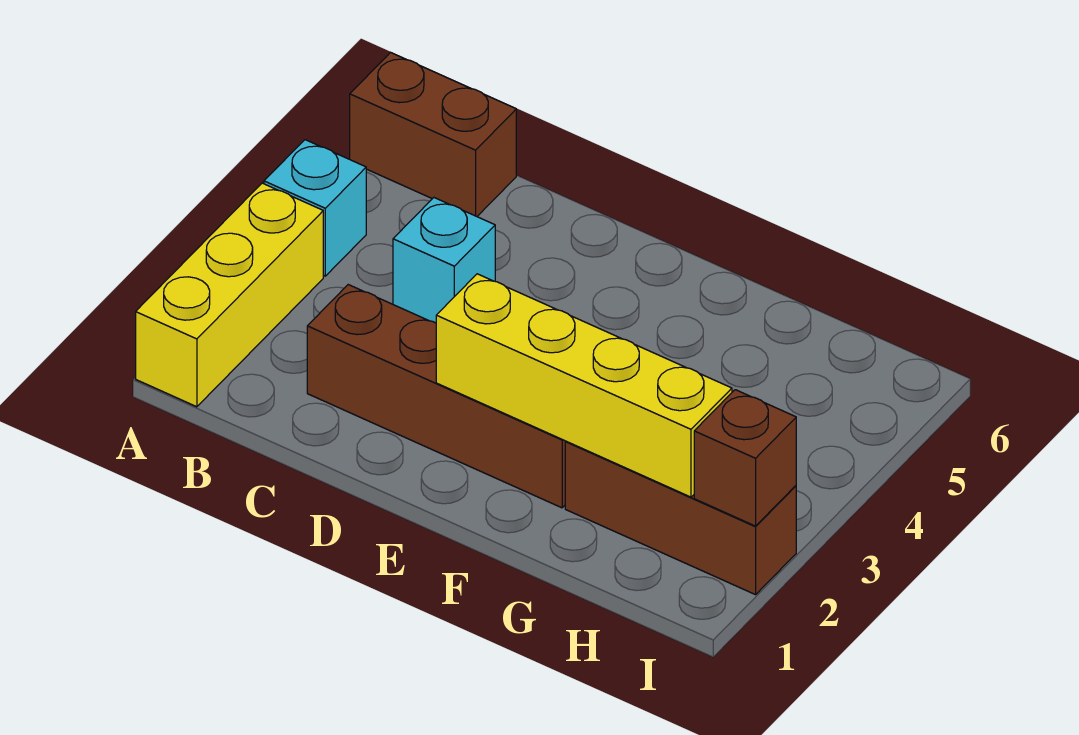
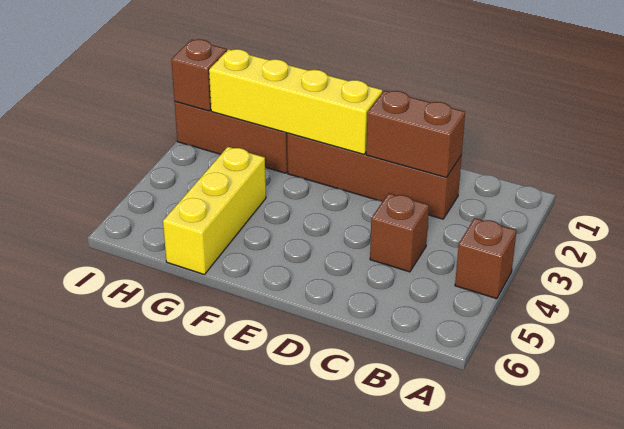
yellow brick A1:A3 level 1 -> yellow brick G4:G6 level 1
cyan brick A4 level 1 -> brown brick A4 level 1
brown brick A6:B6 level 1 -> brown brick C2:D2 level 2
cyan brick C4 level 1 -> brown brick C4 level 1

